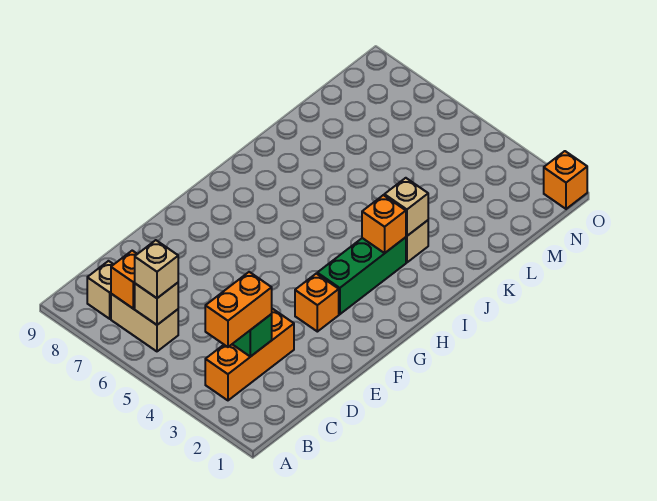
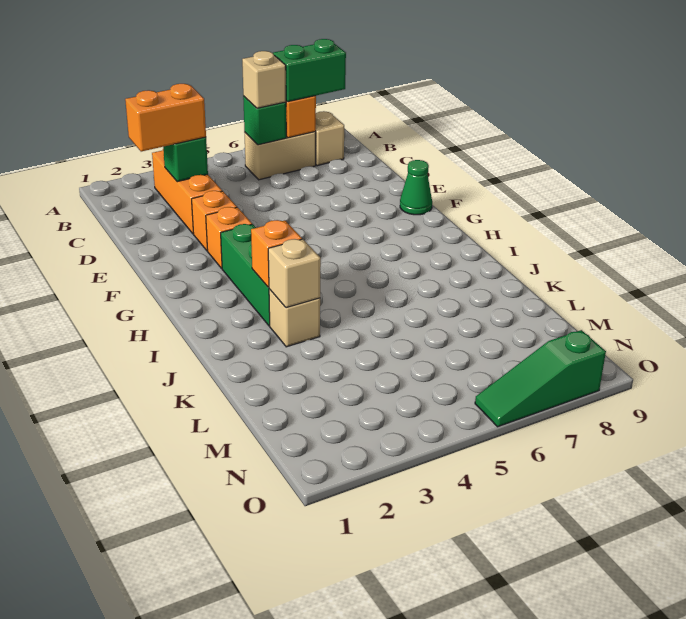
orange brick B3:C3 level 3 -> orange brick C2:C3 level 3
tan brick B6 level 2 -> green brick B6 level 2
none -> green brick B7:B8 level 3
none -> green cone F9 level 1
orange brick O1 level 1 -> orange brick E3 level 1
none -> green slope O6:O8 level 1 top 8

